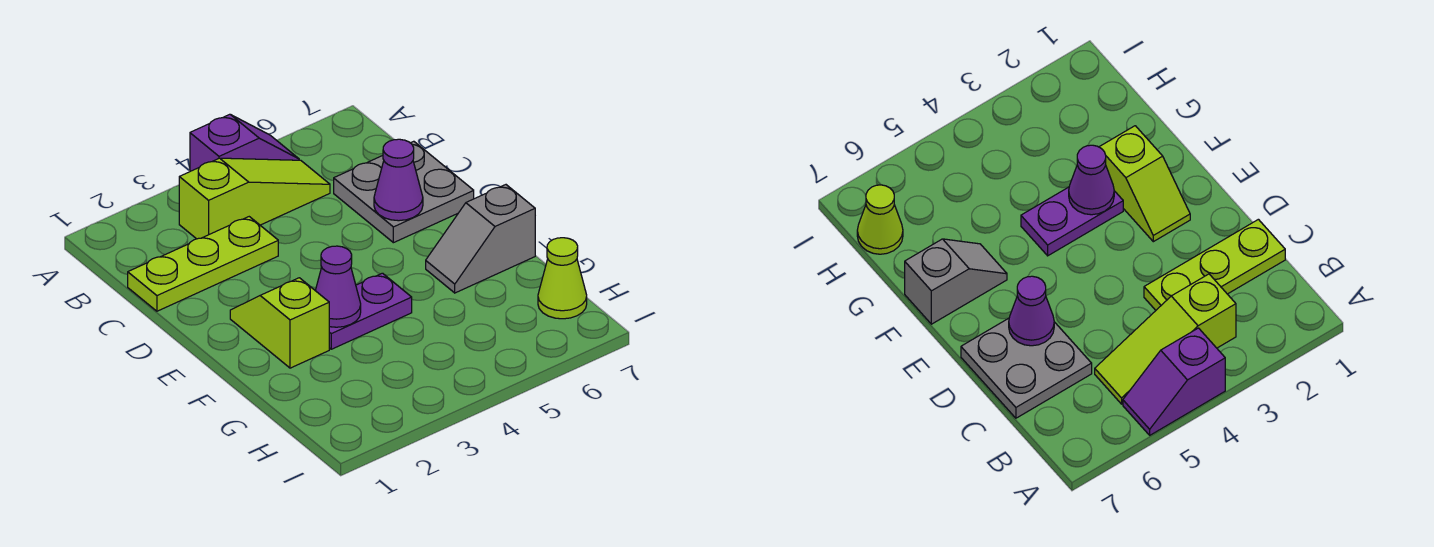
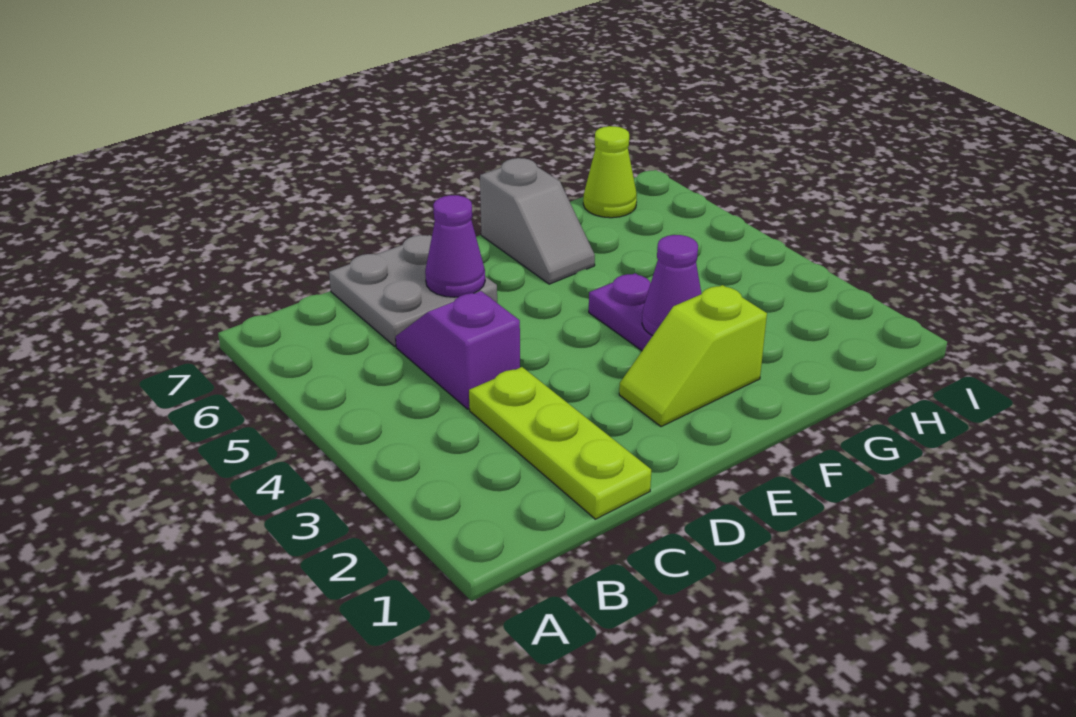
purple slope A4:A5 level 1 top 4 -> purple slope C4:C5 level 1 top 4
lime slope B3:B5 level 1 top 3 -> none

